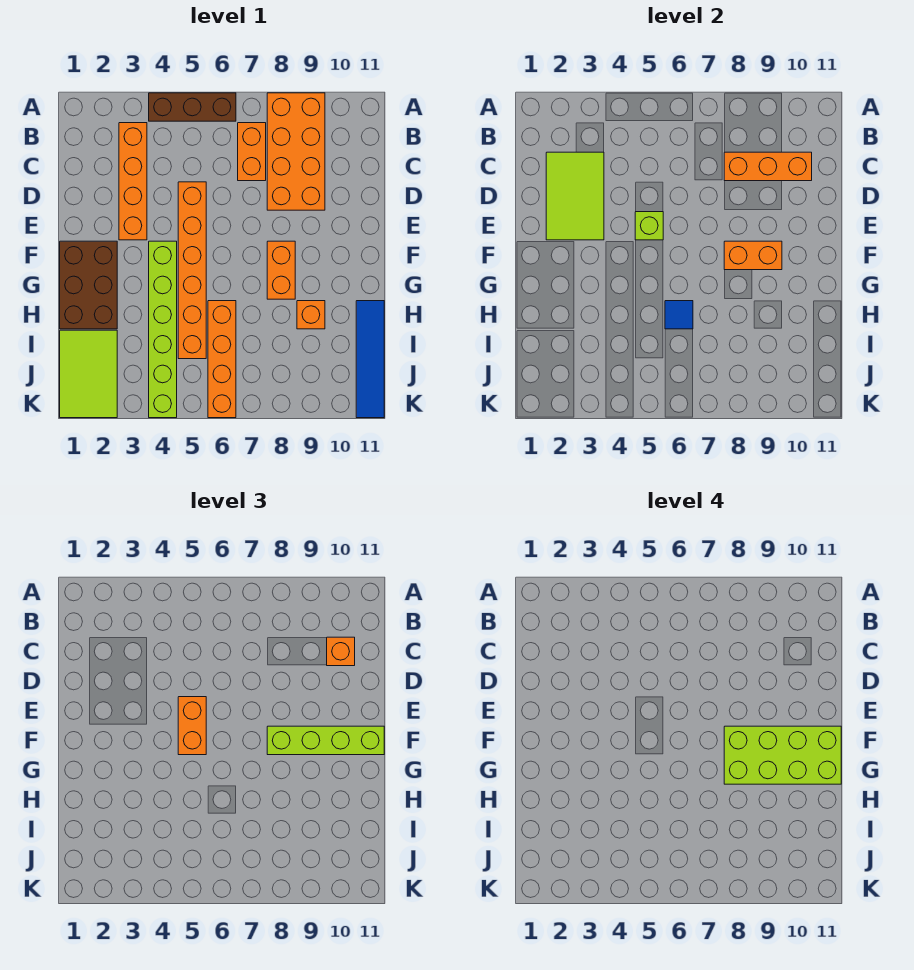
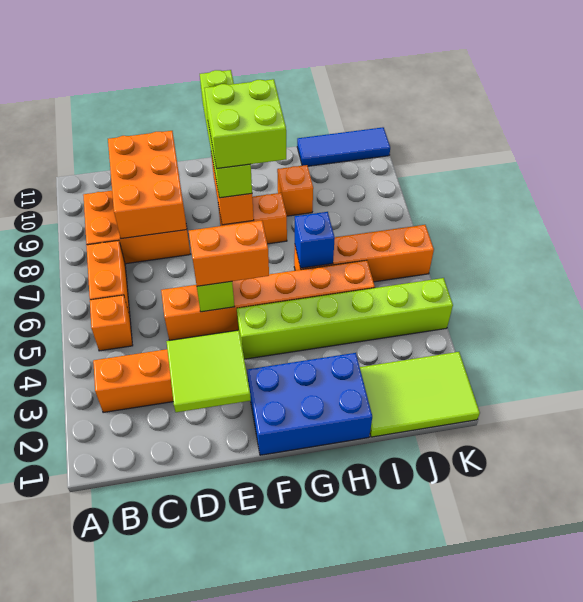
brown brick A4:A6 level 1 -> none
orange brick A8:D9 level 1 -> orange brick B8:D9 level 1
orange brick B7:C7 level 1 -> orange brick B6:B7 level 1
lime tile C2:E3 level 2 -> lime tile D2:E3 level 2
orange brick C8:C10 level 2 -> orange brick C8:D10 level 2
orange brick C10 level 3 -> orange brick B5 level 1
brown brick F1:H2 level 1 -> blue brick F1:H2 level 1
lime brick F8:G11 level 4 -> lime brick F8:G9 level 4
blue tile H6 level 2 -> blue brick H6 level 2
blue tile H11:K11 level 1 -> blue tile I11:K11 level 1

